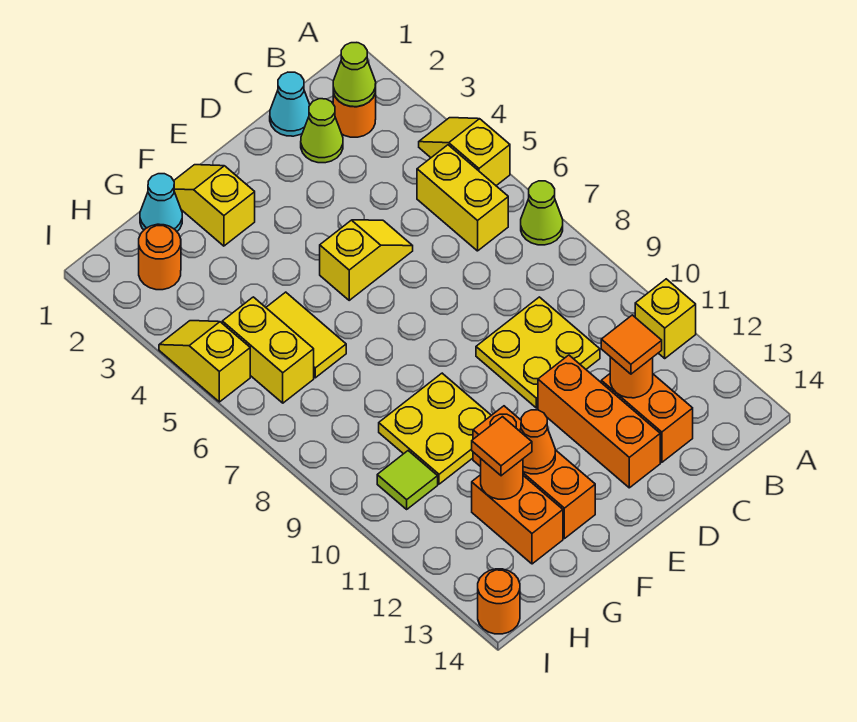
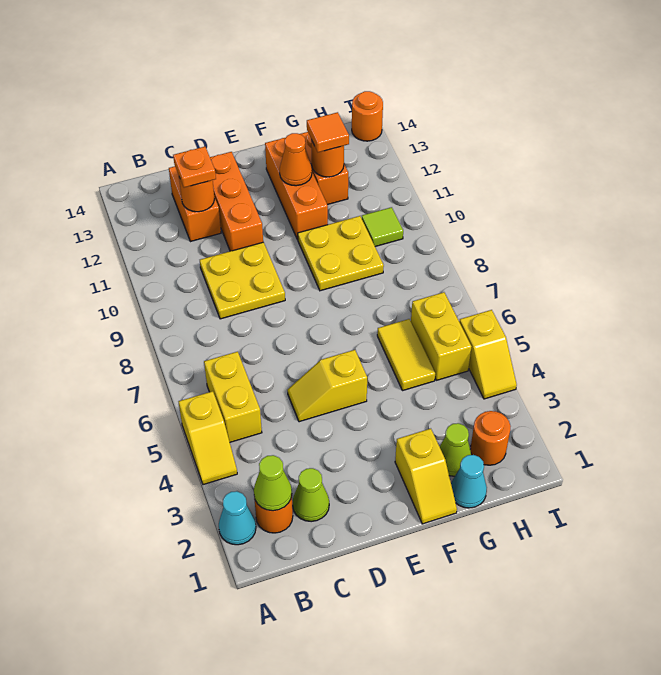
lime cone A7 level 1 -> lime cone G2 level 1
yellow brick A11 level 1 -> none
cyan cone C1 level 1 -> cyan cone A2 level 1
orange tile C12 level 3 -> orange plate C12 level 3

